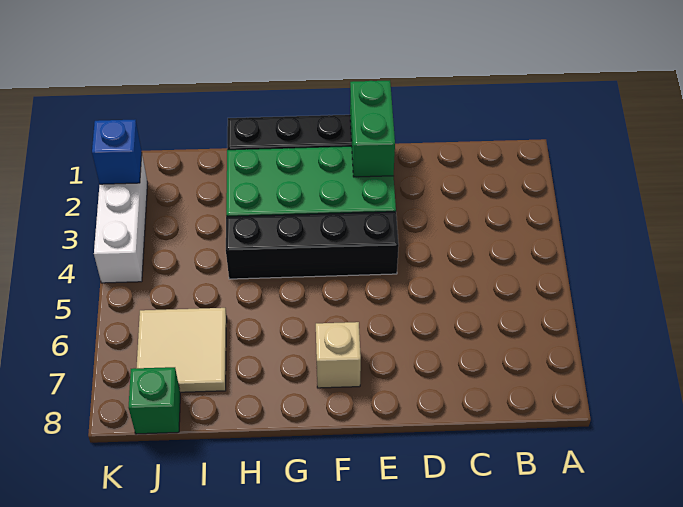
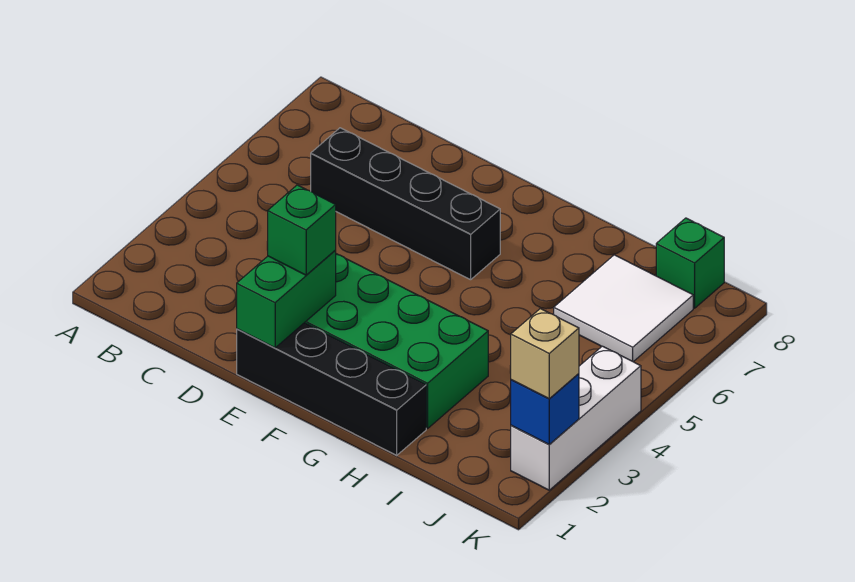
none -> green brick E2 level 3
black brick E4:H4 level 1 -> black brick C6:F6 level 1
tan brick F7 level 1 -> tan brick K2 level 3
tan tile I6:J7 level 1 -> white tile I6:J7 level 1

